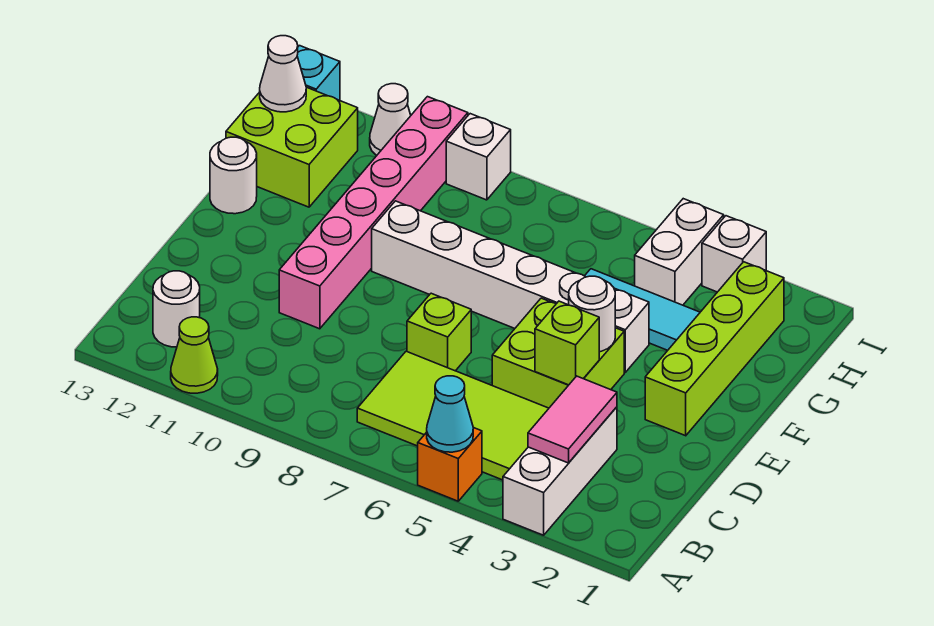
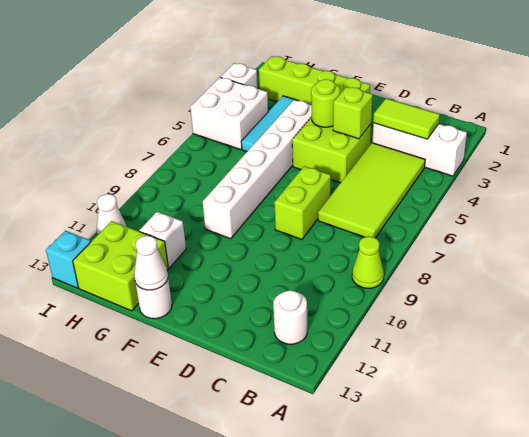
orange brick A5 level 1 -> none
cyan cone A5 level 2 -> none
lime cone A11 level 1 -> lime cone A9 level 1
pink tile B3:C3 level 2 -> lime tile B3:C3 level 2
lime brick D7 level 1 -> lime brick D7:D8 level 1
pink brick D10:I10 level 1 -> none
white round brick E4 level 2 -> lime round brick E4 level 2
white brick H4:I4 level 1 -> white brick H4:I5 level 1
white cone H13 level 2 -> white cone F13 level 2
white brick I9 level 1 -> white brick G11 level 1

